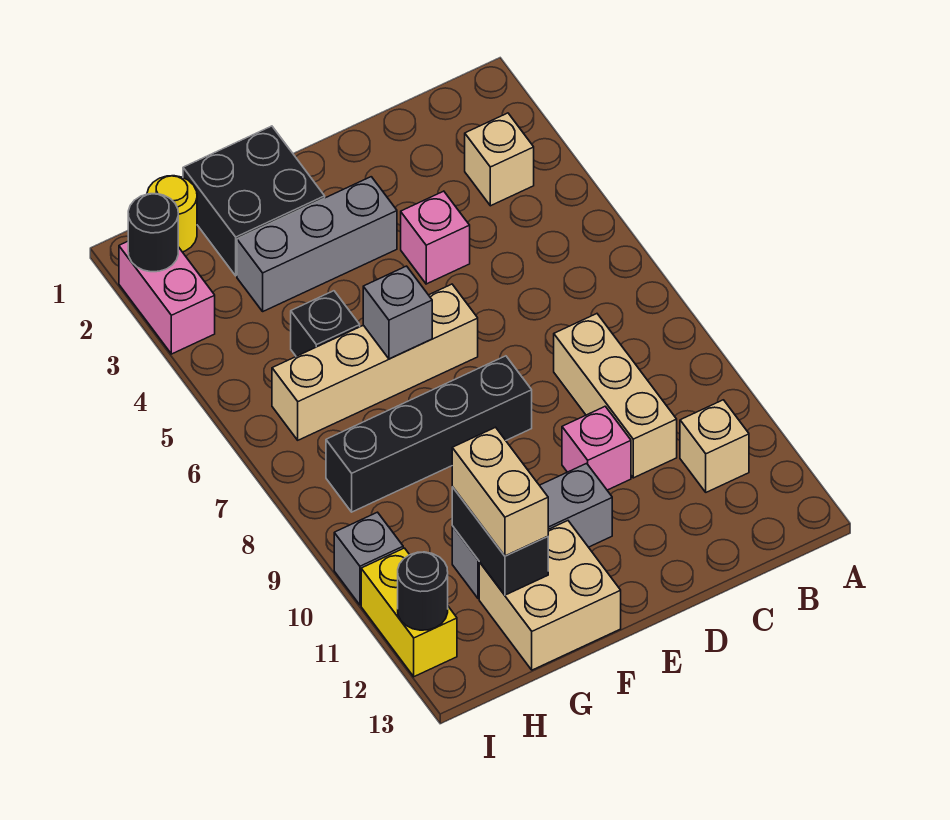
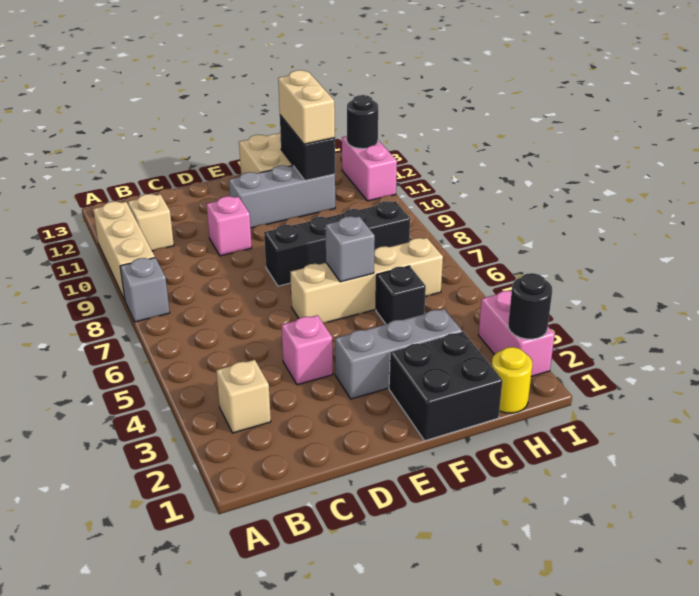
tan brick C8:C10 level 1 -> tan brick A9:A11 level 1
grey brick I10 level 1 -> grey brick A8 level 1
yellow brick I11:I12 level 1 -> pink brick I11:I12 level 1

